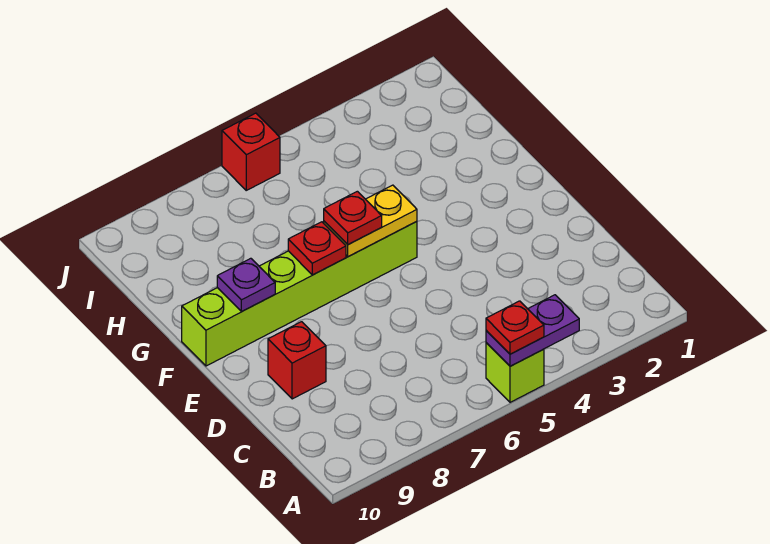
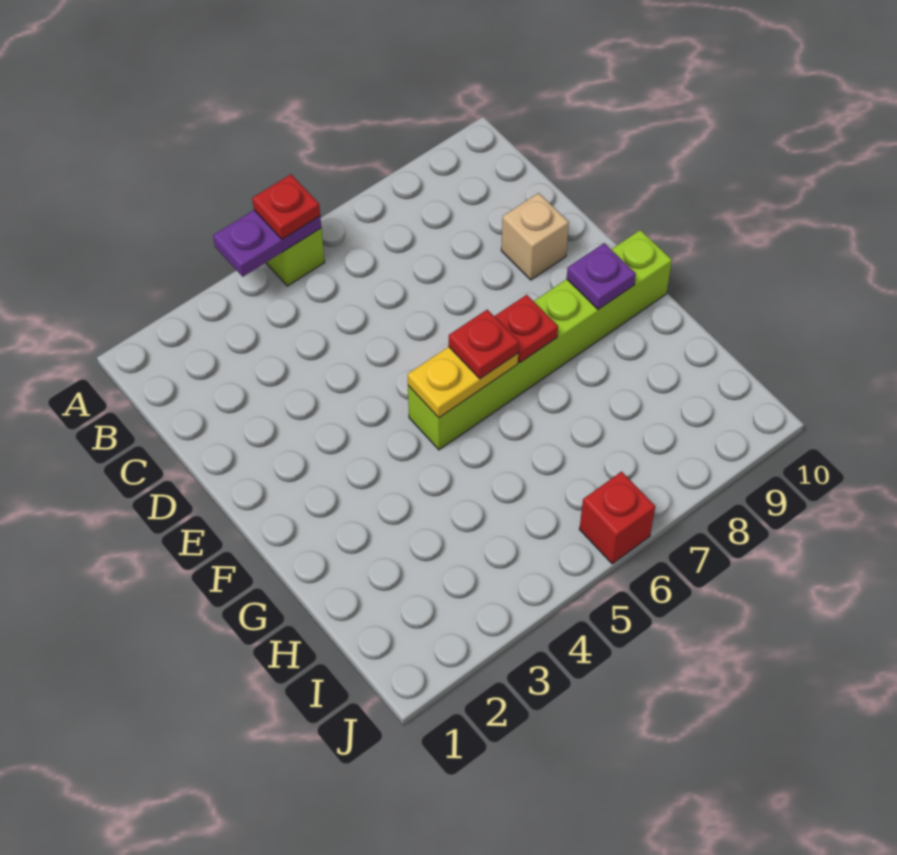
red brick D9 level 1 -> tan brick D9 level 1

